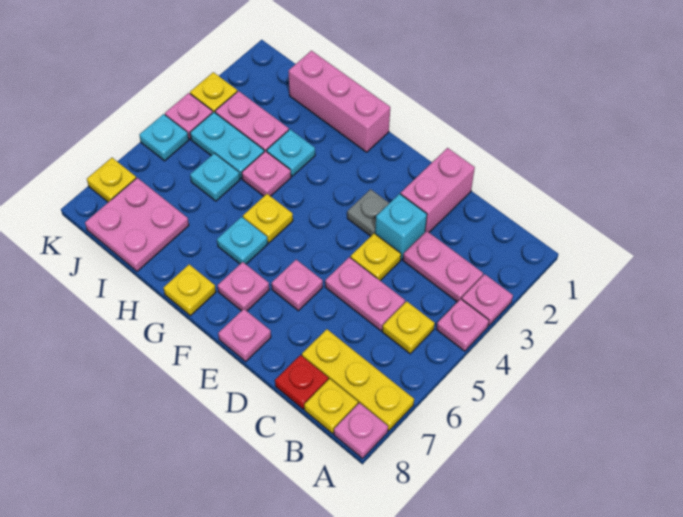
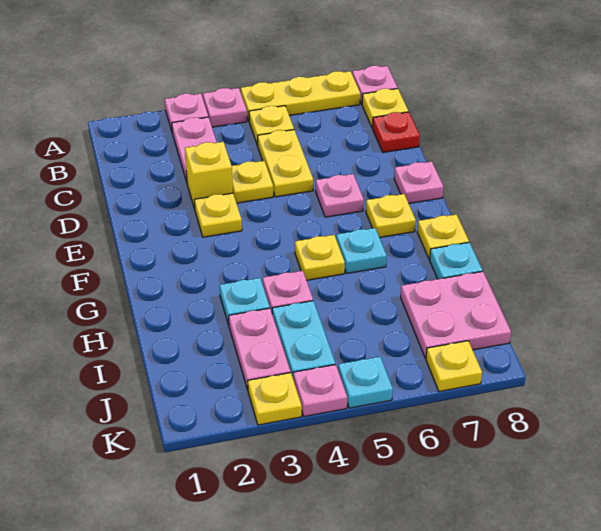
yellow plate A7:C7 level 1 -> yellow plate A5:A7 level 1
pink plate C5:D5 level 1 -> yellow plate C5:D5 level 1
pink brick D1:D2 level 1 -> none
cyan brick D3 level 1 -> yellow brick D3 level 1
grey plate E3 level 1 -> yellow plate E3 level 1
pink plate F7 level 1 -> yellow plate F7 level 1
pink brick G1:I1 level 1 -> none
cyan plate I5 level 1 -> cyan plate H8 level 1

